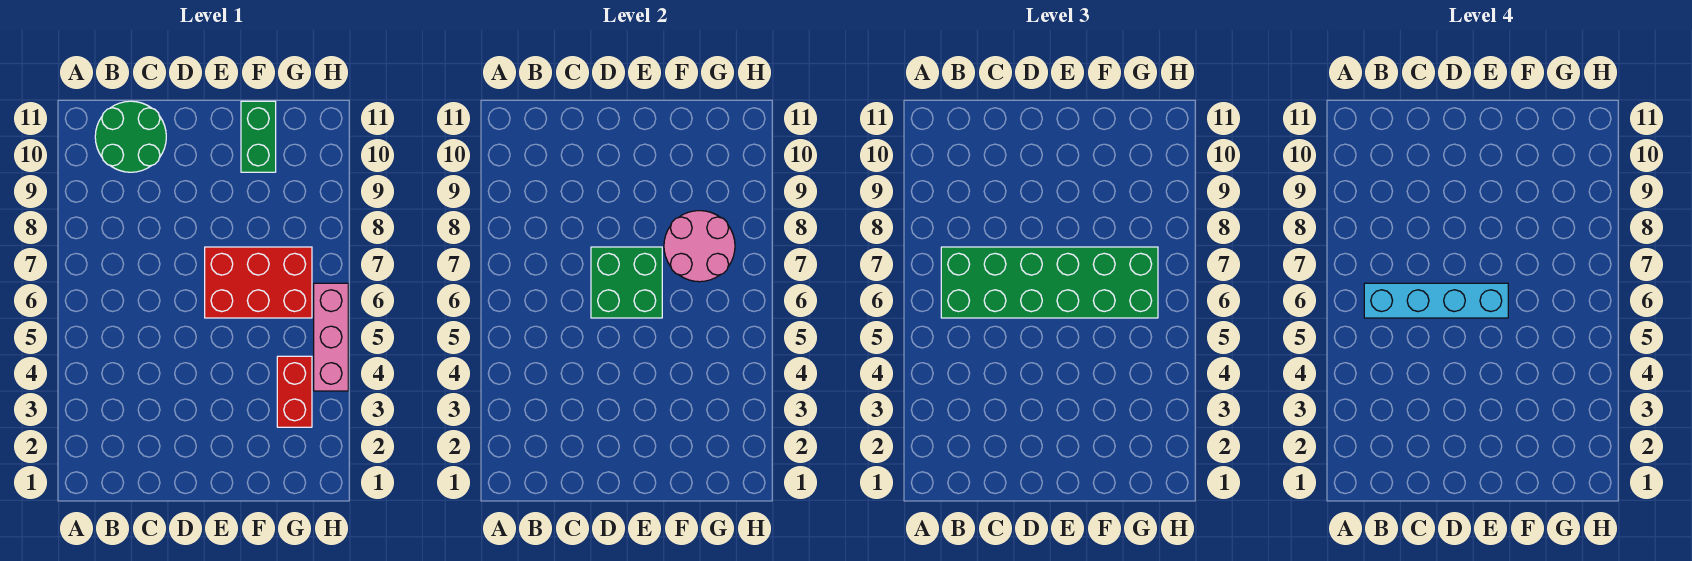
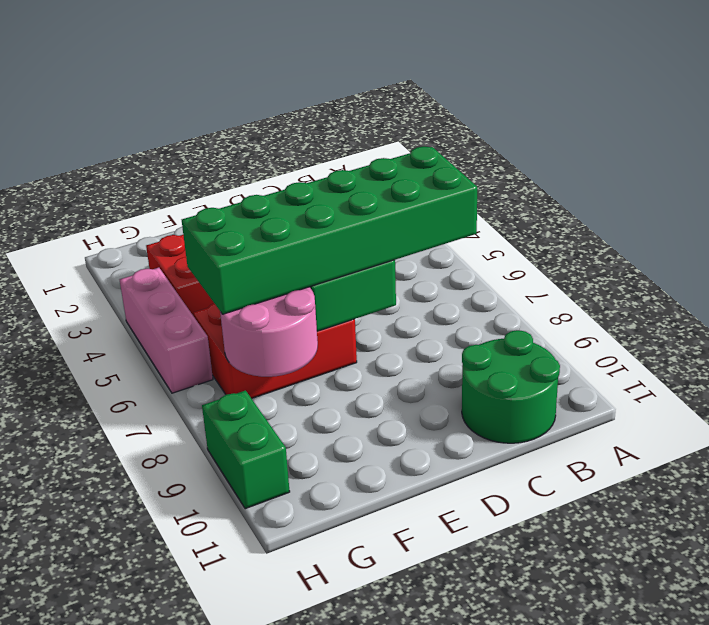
cyan brick B6:E6 level 4 -> none
green brick F10:F11 level 1 -> green brick H9:H10 level 1

